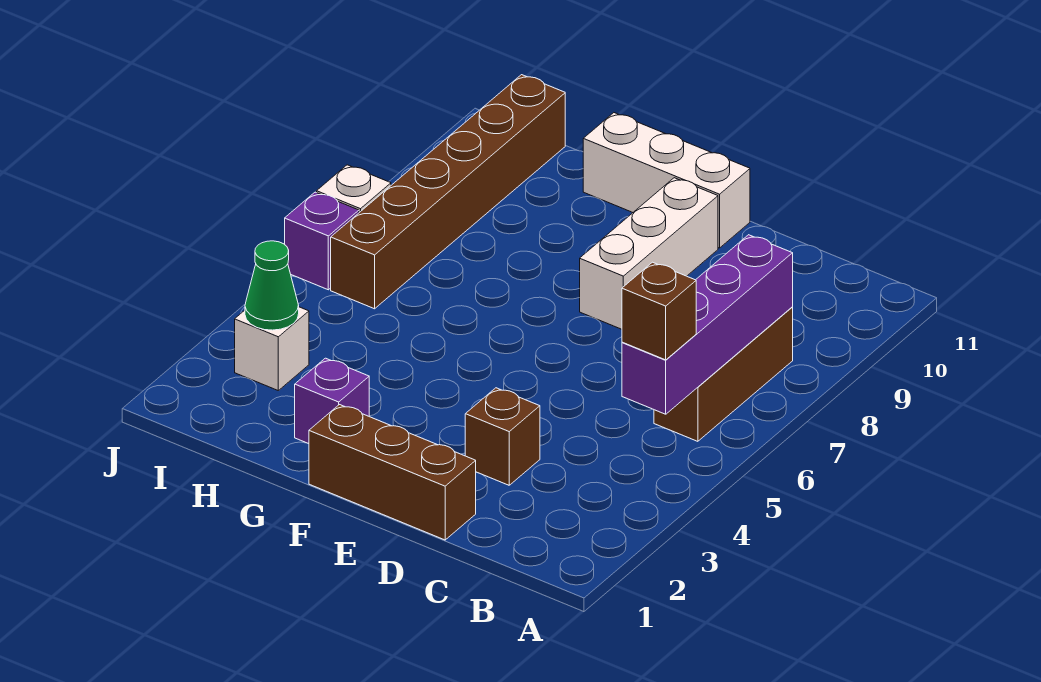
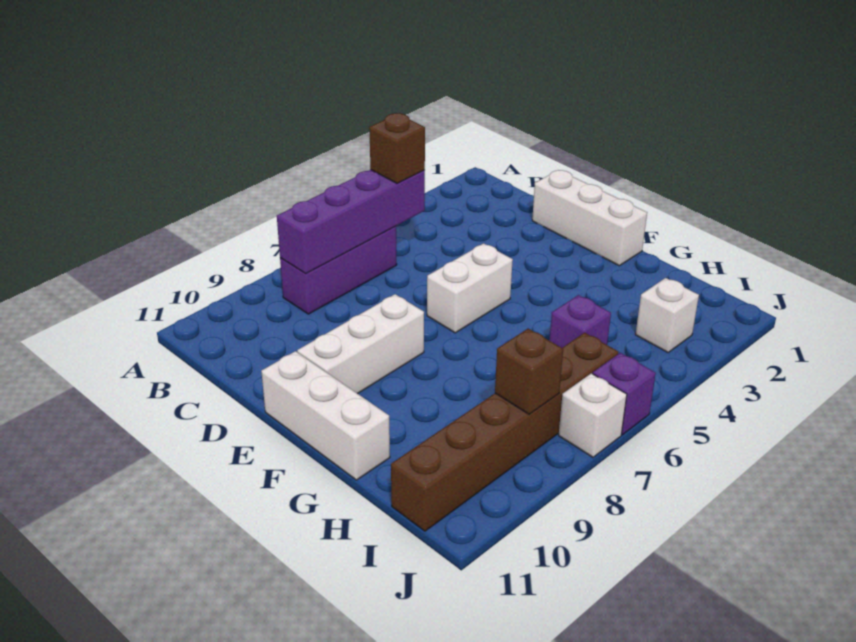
brown brick B6:B8 level 1 -> purple brick B6:B8 level 1
brown brick D1:F1 level 1 -> white brick D1:F1 level 1
brown brick D3 level 1 -> brown brick I8 level 2
none -> white brick E5:E6 level 1
purple brick G2 level 1 -> purple brick H5 level 1
green cone I3 level 2 -> none

